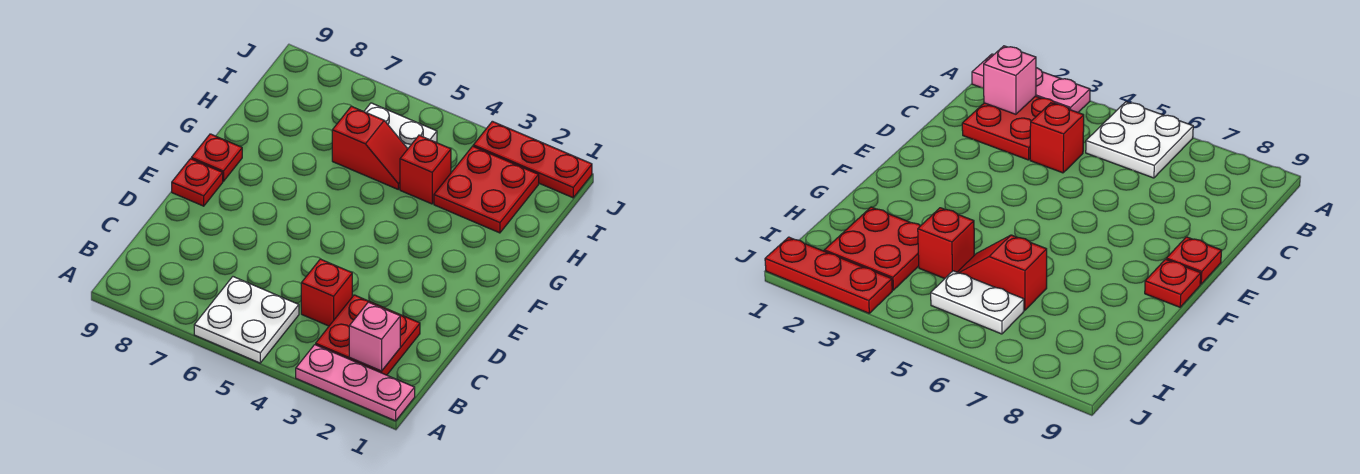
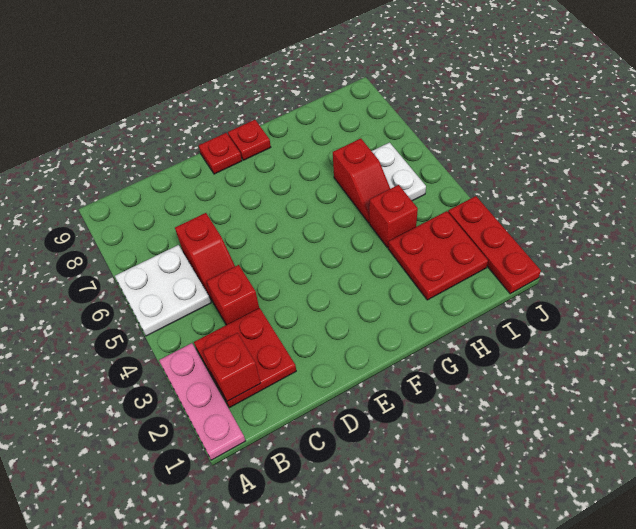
pink brick B2 level 2 -> red brick B2 level 2
none -> red slope C5:C6 level 1 top 6

